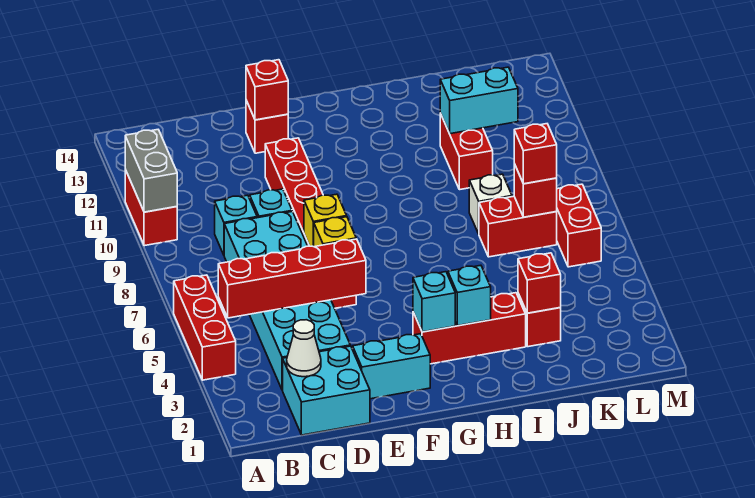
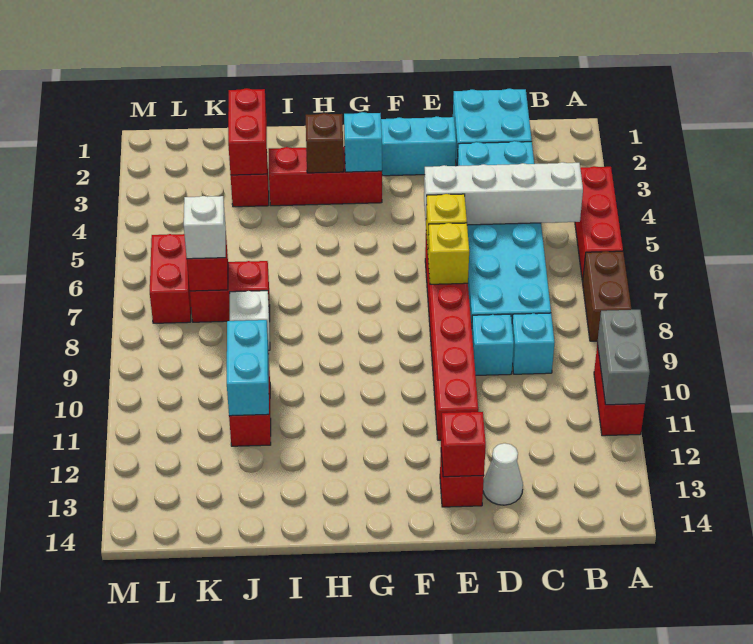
none -> brown brick A7:A8 level 1
red brick B5:E5 level 2 -> white brick B5:E5 level 2
white cone C2 level 2 -> white cone D13 level 1
cyan brick H3 level 2 -> brown brick H3 level 2
red brick J3 level 2 -> red brick J2:J3 level 2
cyan brick J11:K11 level 2 -> cyan brick J10:J11 level 2
red brick K7 level 3 -> white brick K7 level 3

